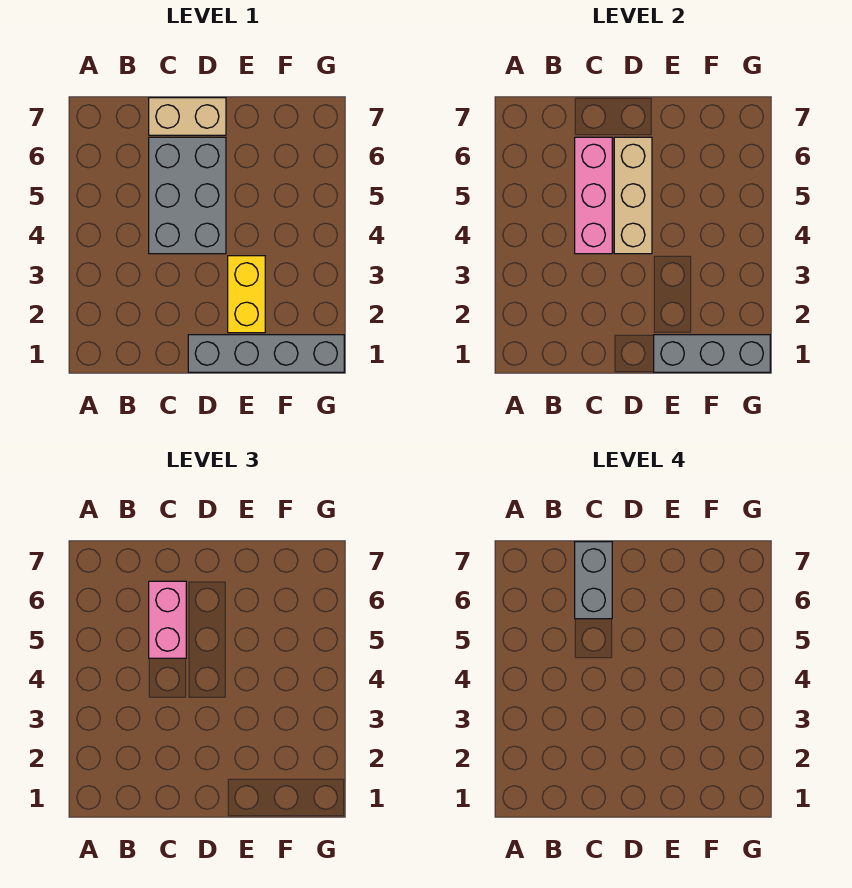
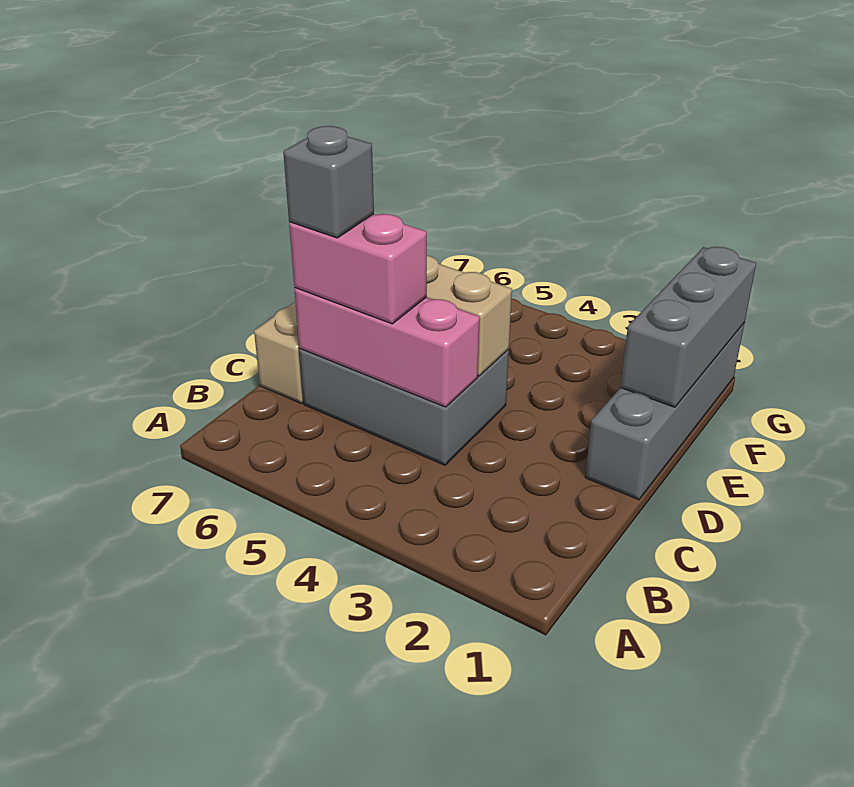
grey brick C6:C7 level 4 -> grey brick C6 level 4
yellow brick E2:E3 level 1 -> none

